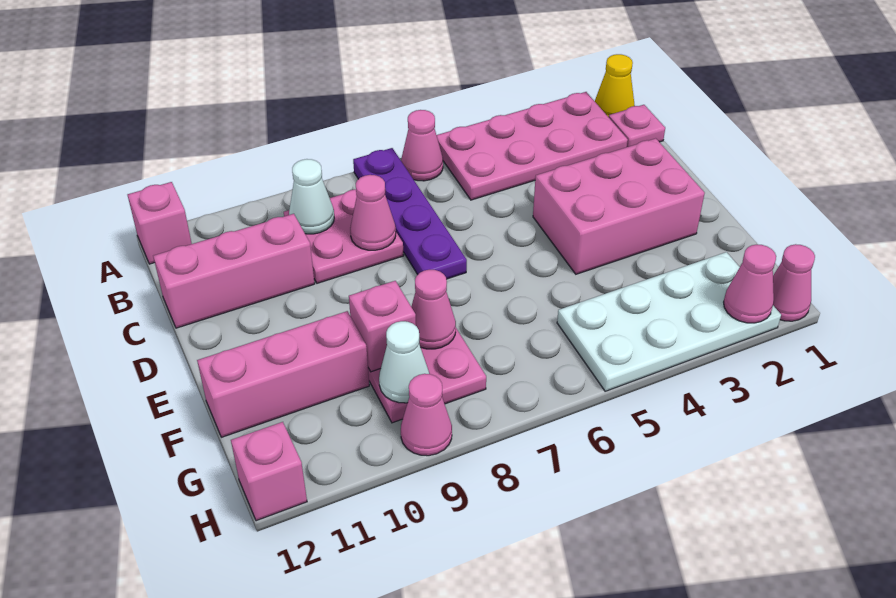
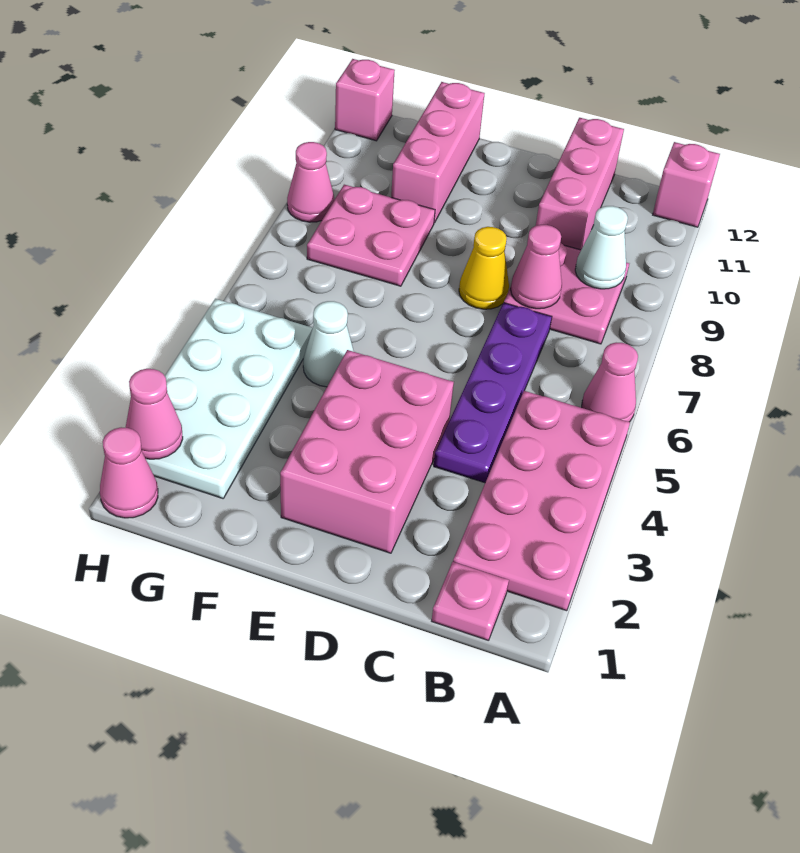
yellow cone A1 level 1 -> yellow cone D8 level 1
purple plate A7:D7 level 1 -> purple plate C4:C7 level 1
pink cone F8 level 2 -> none
pink brick F9 level 2 -> none
white cone G9 level 2 -> white cone F5 level 1

